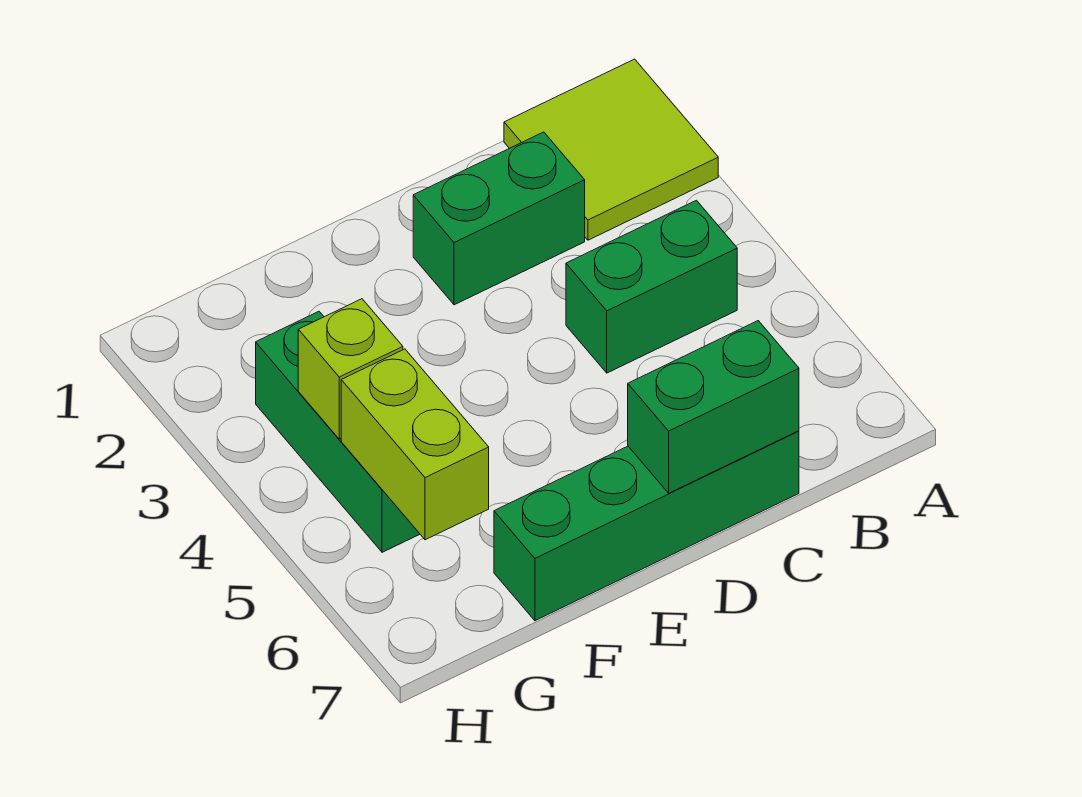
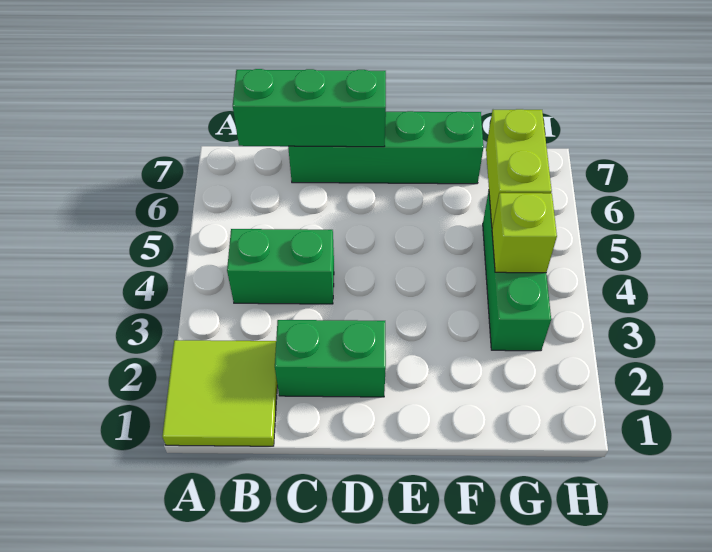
green brick C7:D7 level 2 -> green brick B7:D7 level 2

